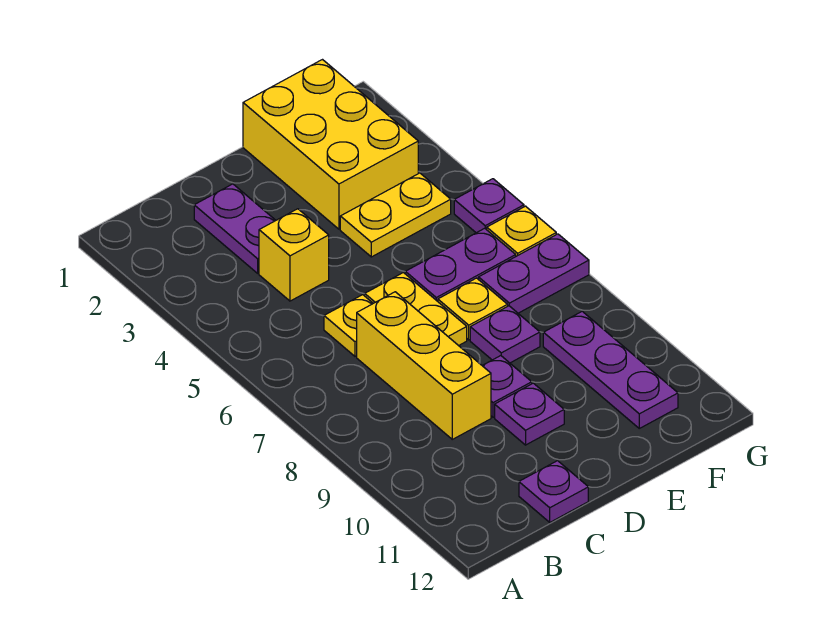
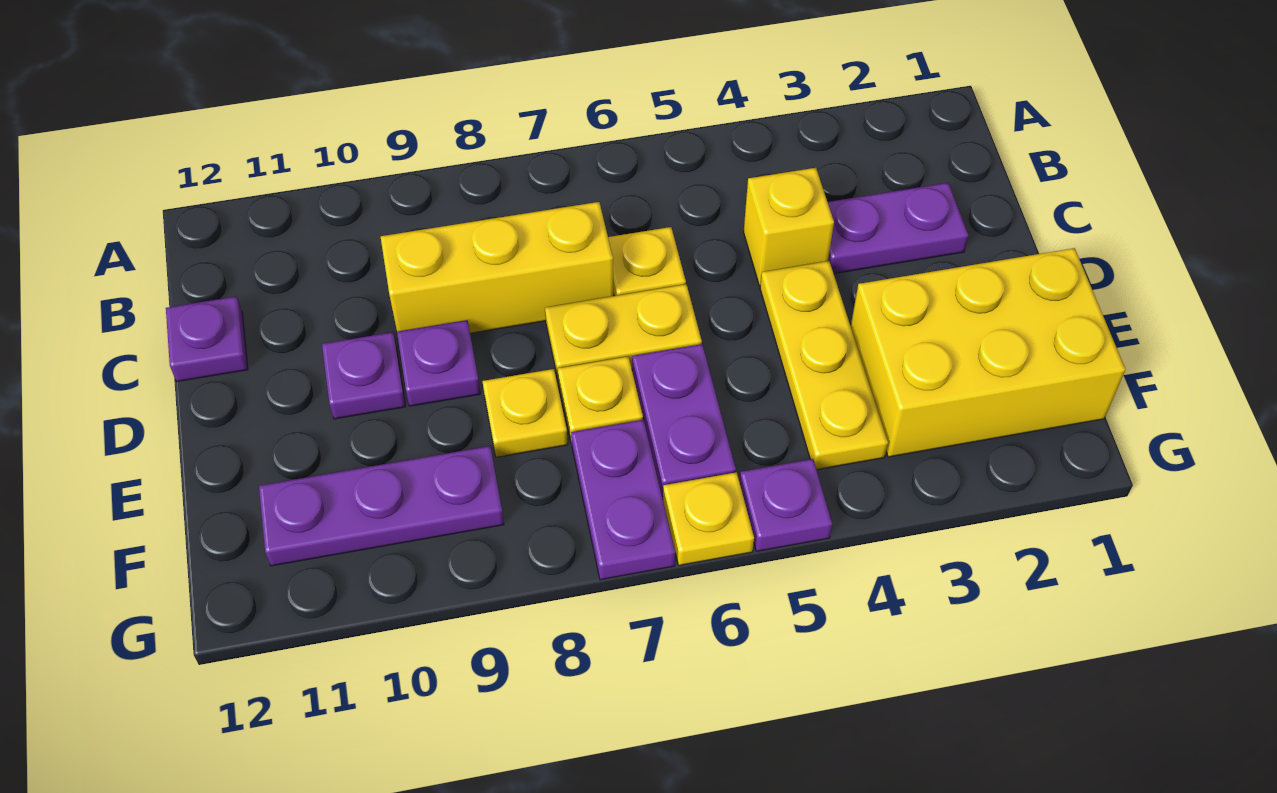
yellow plate E4:F4 level 1 -> yellow plate D4:F4 level 1
purple plate E8 level 1 -> yellow plate E8 level 1

